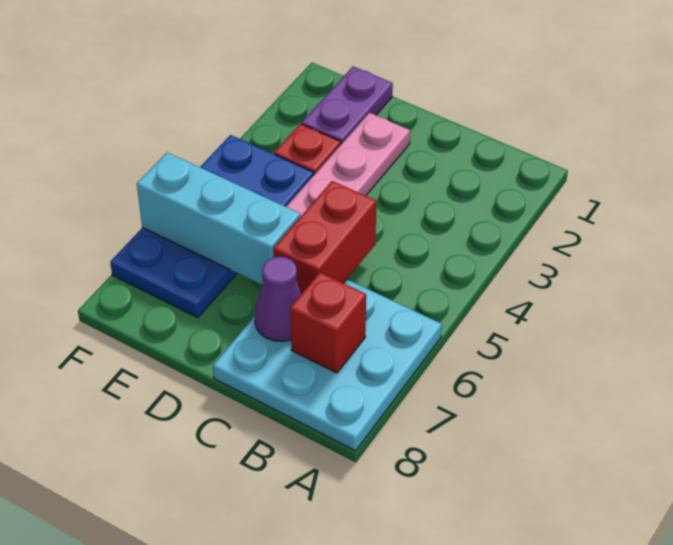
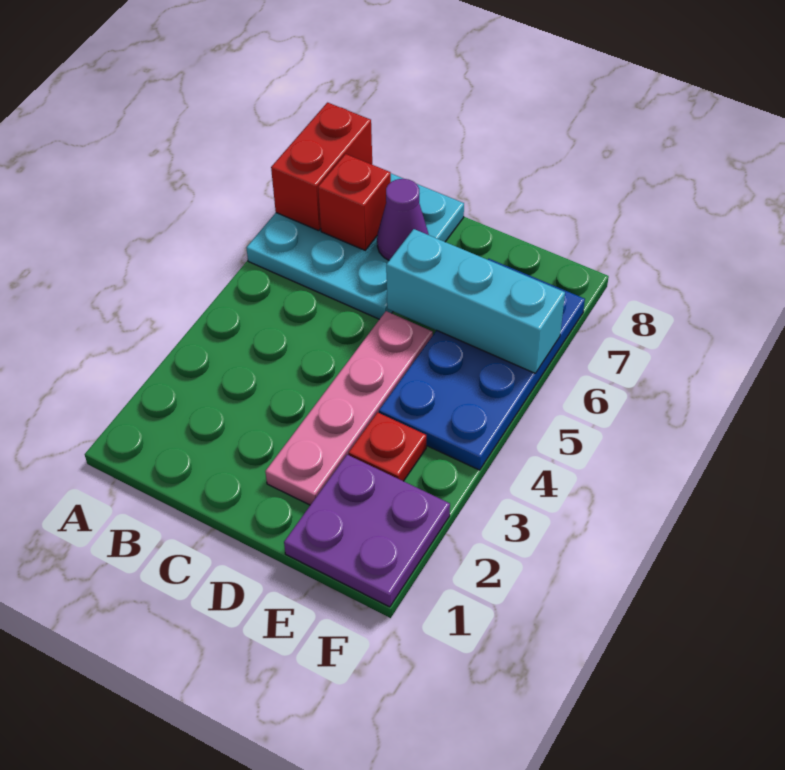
red brick C5:C6 level 2 -> red brick A7:A8 level 2
purple plate E1:E2 level 1 -> purple plate E1:F2 level 1

